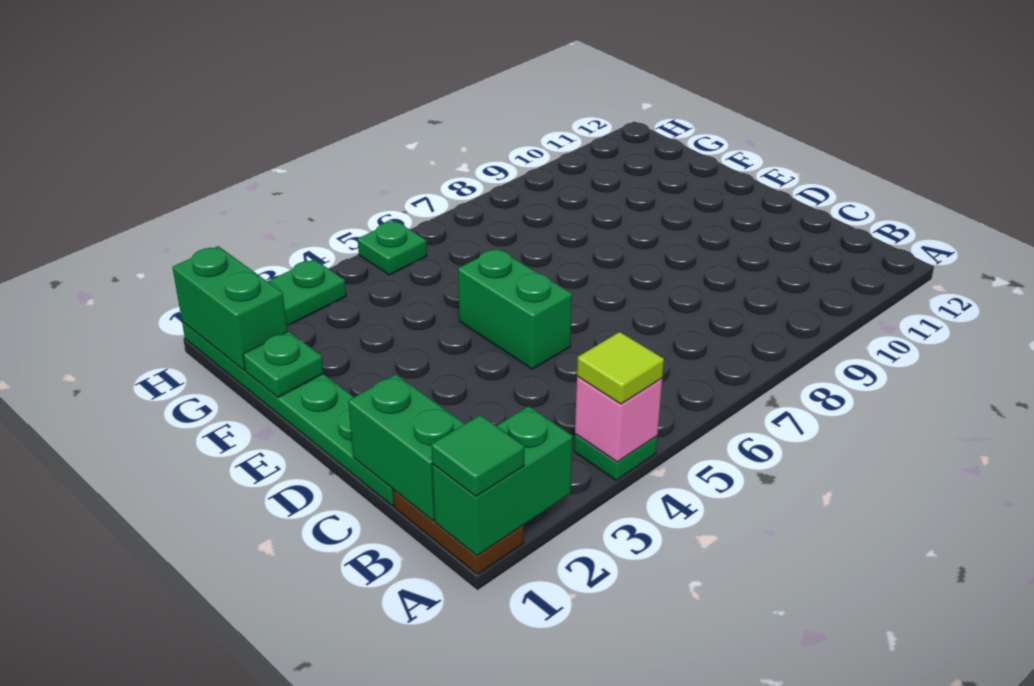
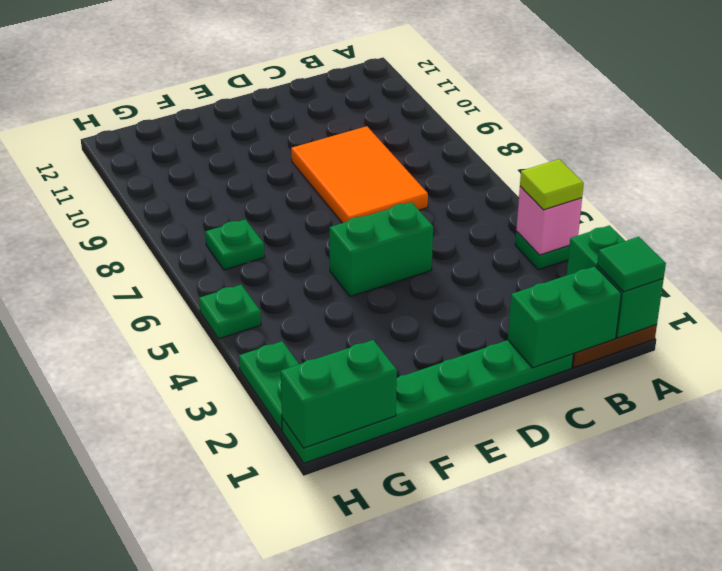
none -> orange tile C7:D9 level 1
green plate F1 level 2 -> green plate G7 level 1

